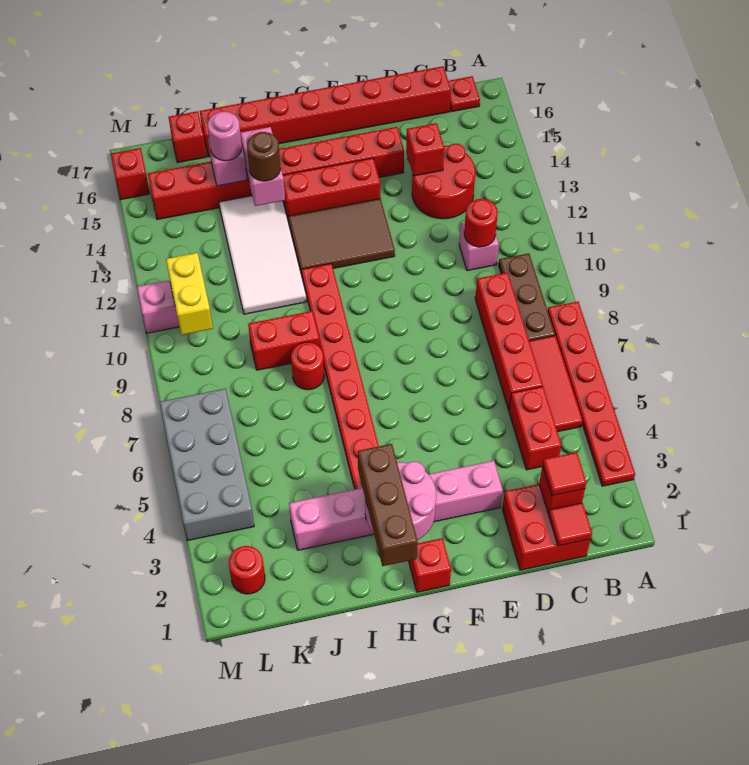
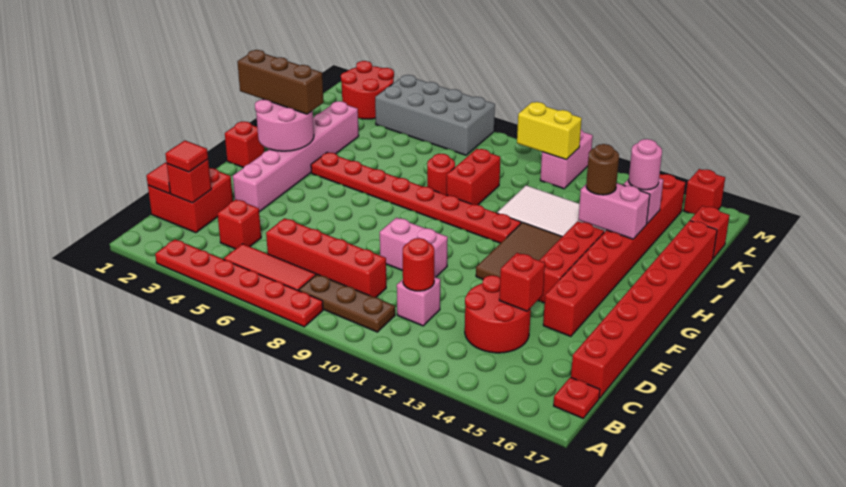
red brick C4:C5 level 1 -> red brick C4 level 1
none -> pink brick E9:E10 level 1
red round brick L2 level 1 -> red round brick L2:M3 level 1

